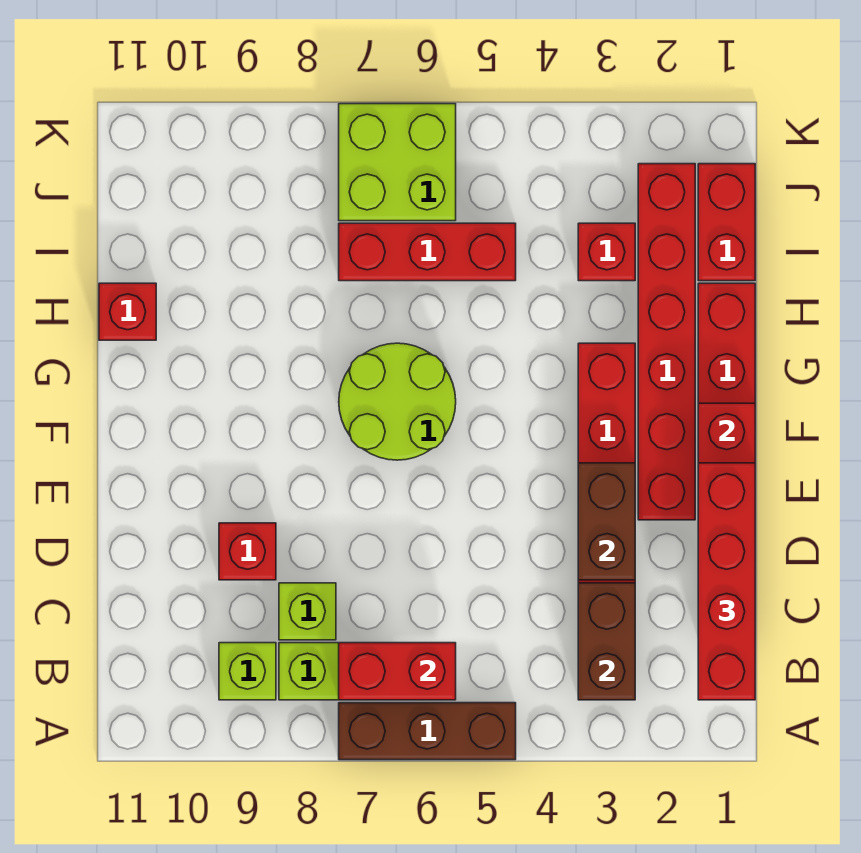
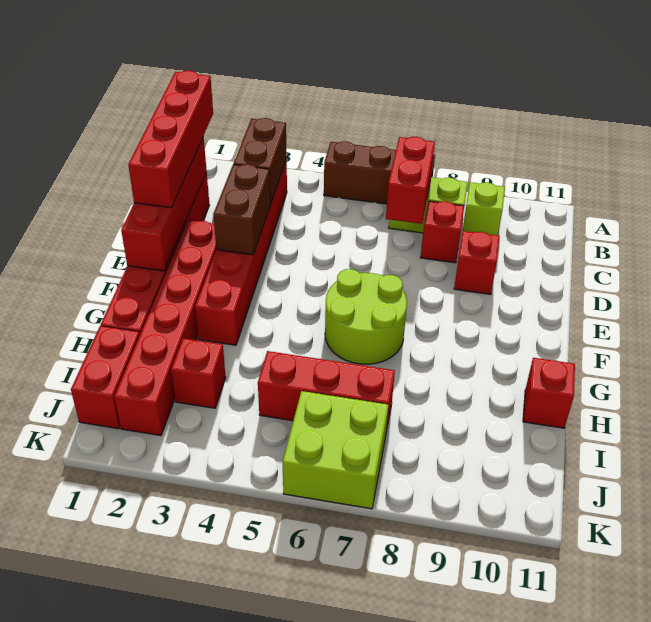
red brick B6:B7 level 2 -> red brick B7:C7 level 2
lime brick C8 level 1 -> red brick C8 level 1

